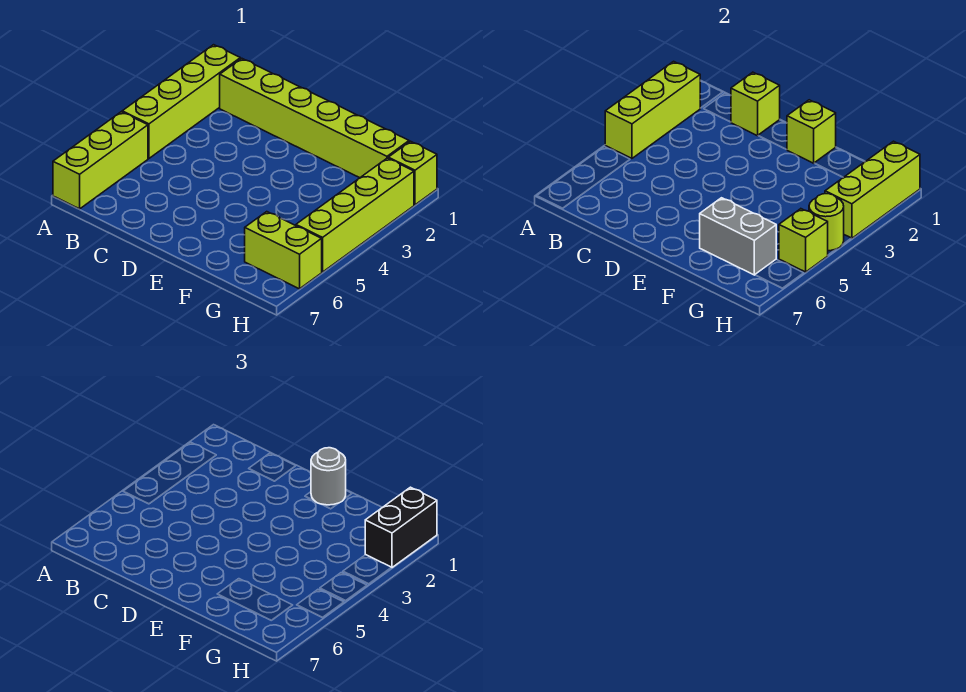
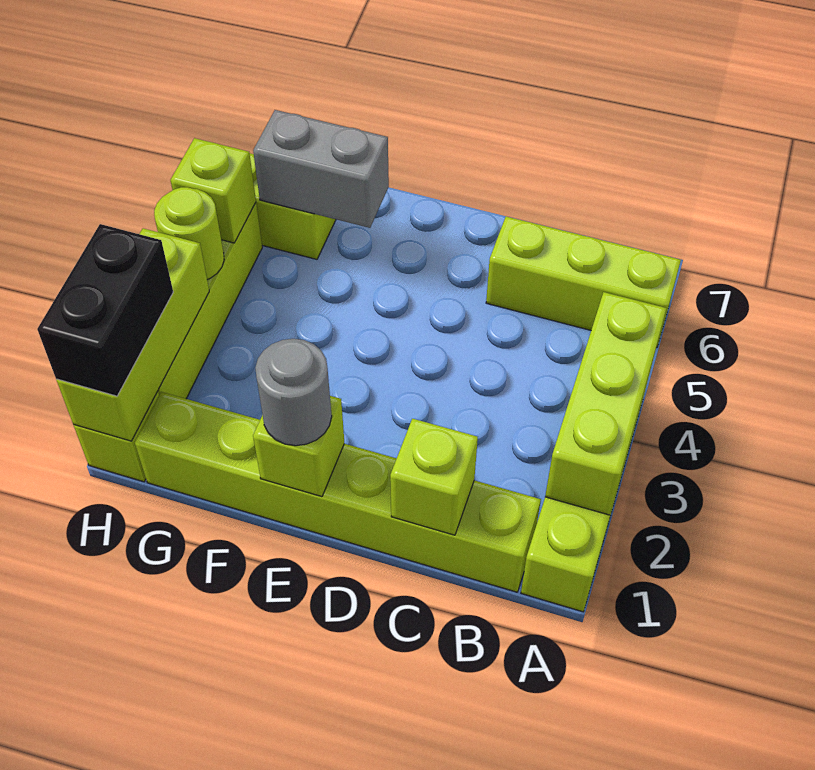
lime brick A5:A7 level 1 -> lime brick A6:C6 level 1

